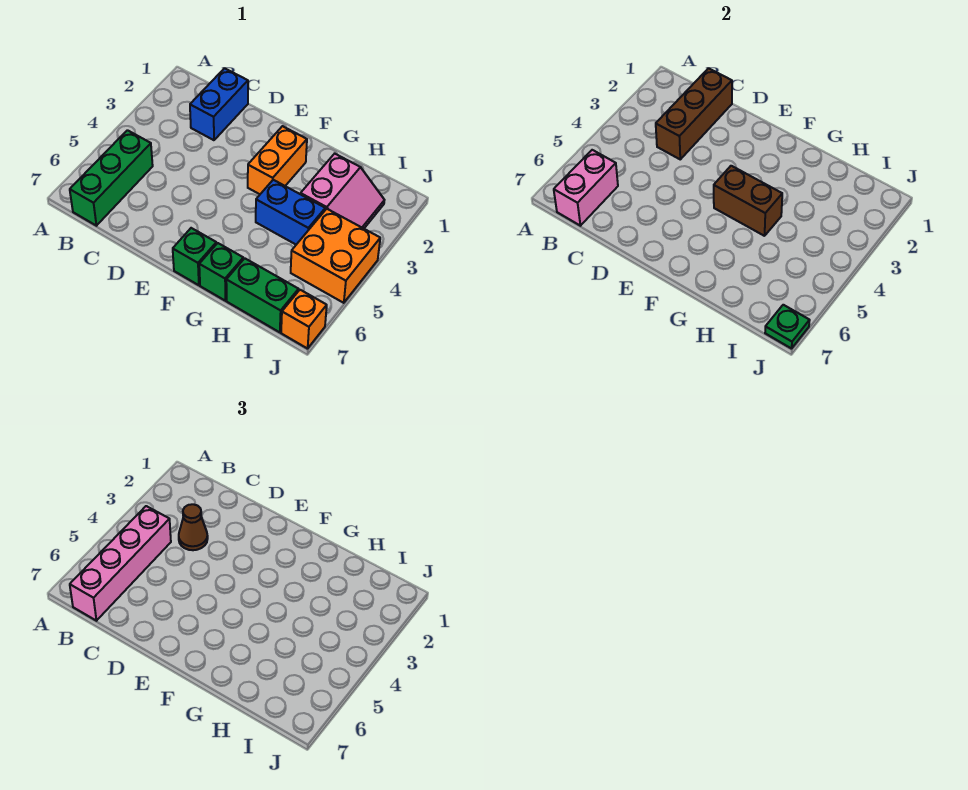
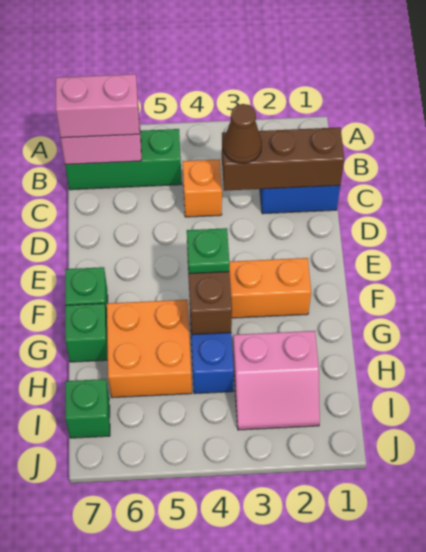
pink brick B4:B7 level 3 -> pink brick B6:B7 level 3
green brick H7:I7 level 1 -> green brick I7 level 1
orange brick I4:J5 level 1 -> orange brick G5:H6 level 1
orange brick J7 level 1 -> orange brick C4 level 1
green plate J7 level 2 -> green plate F4 level 3

